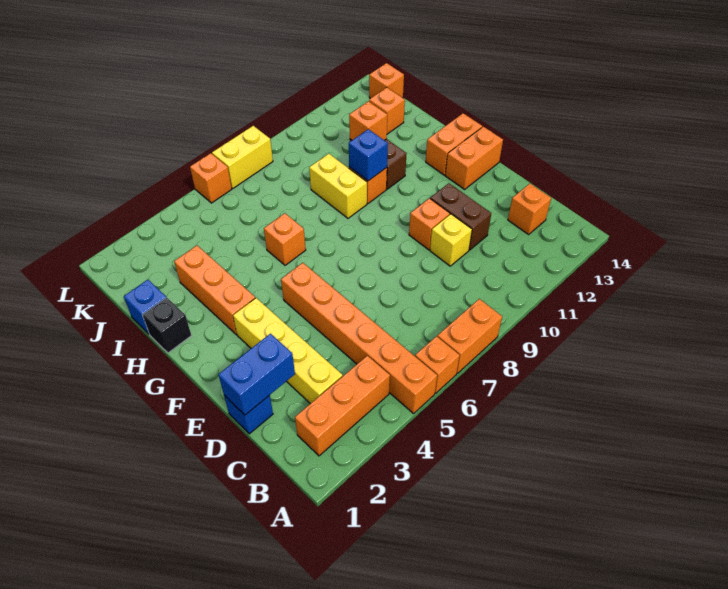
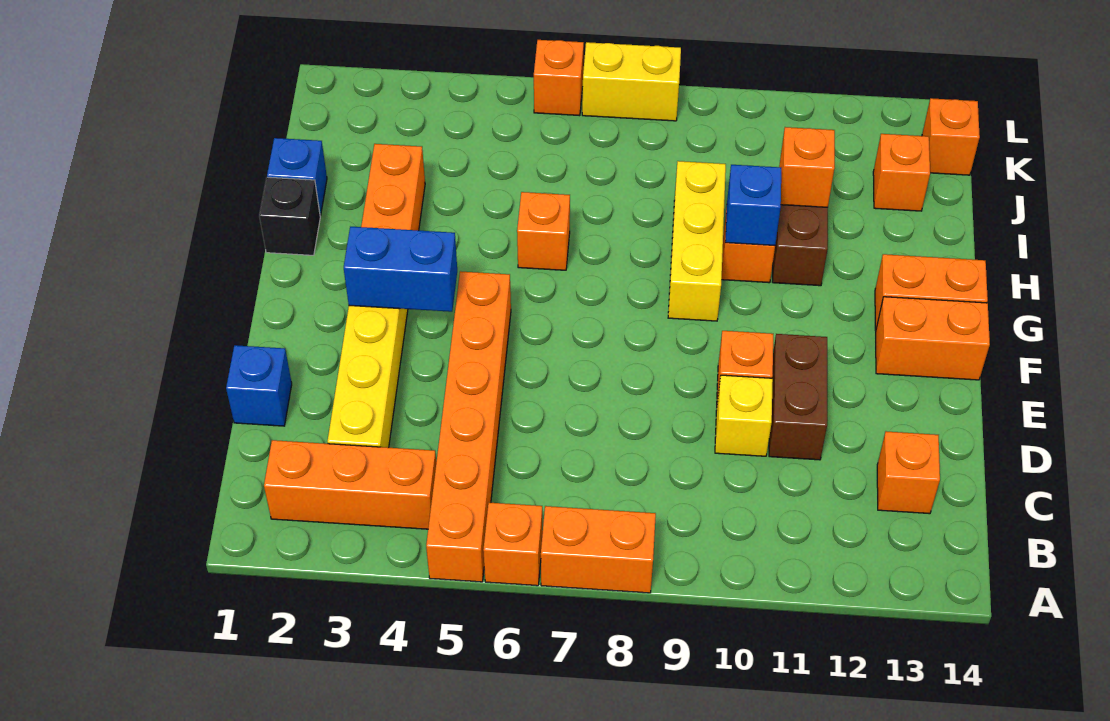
blue brick D1:D2 level 2 -> blue brick F3:F4 level 2
yellow brick H9:I9 level 1 -> yellow brick G9:I9 level 1

